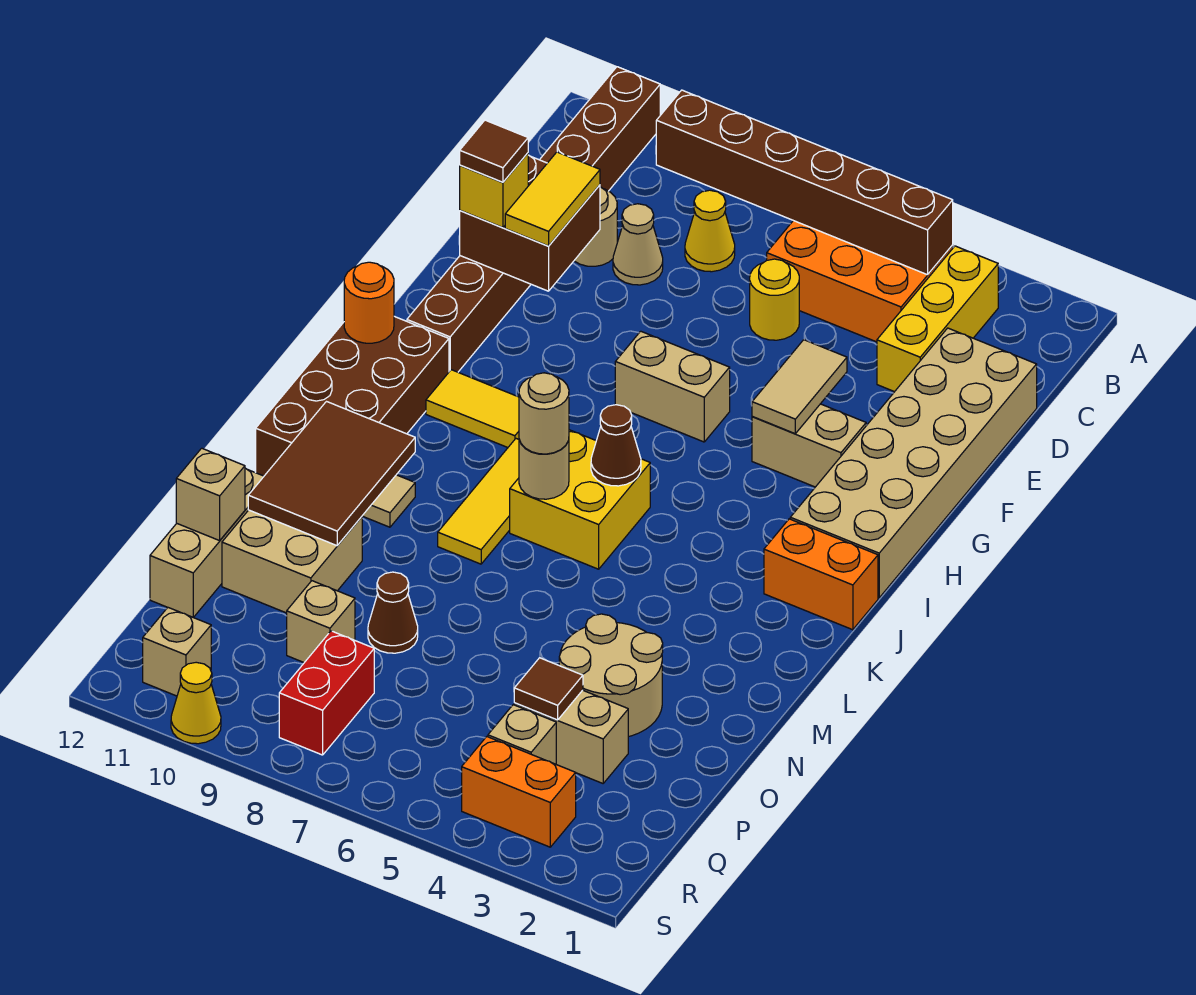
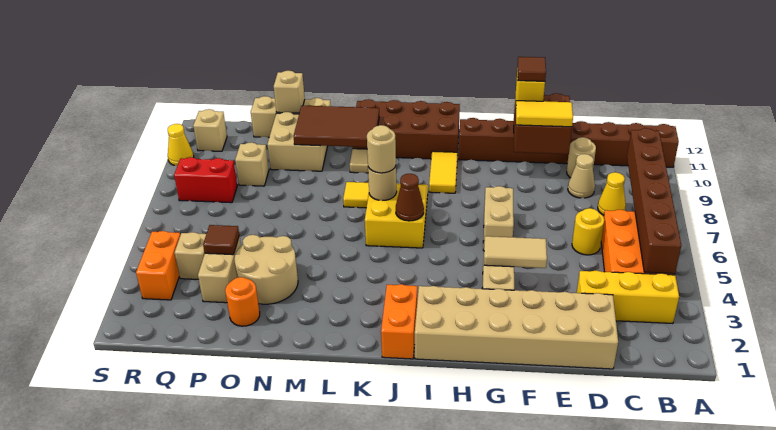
orange round brick I12 level 2 -> orange round brick O2 level 1
brown cone O8 level 1 -> none

